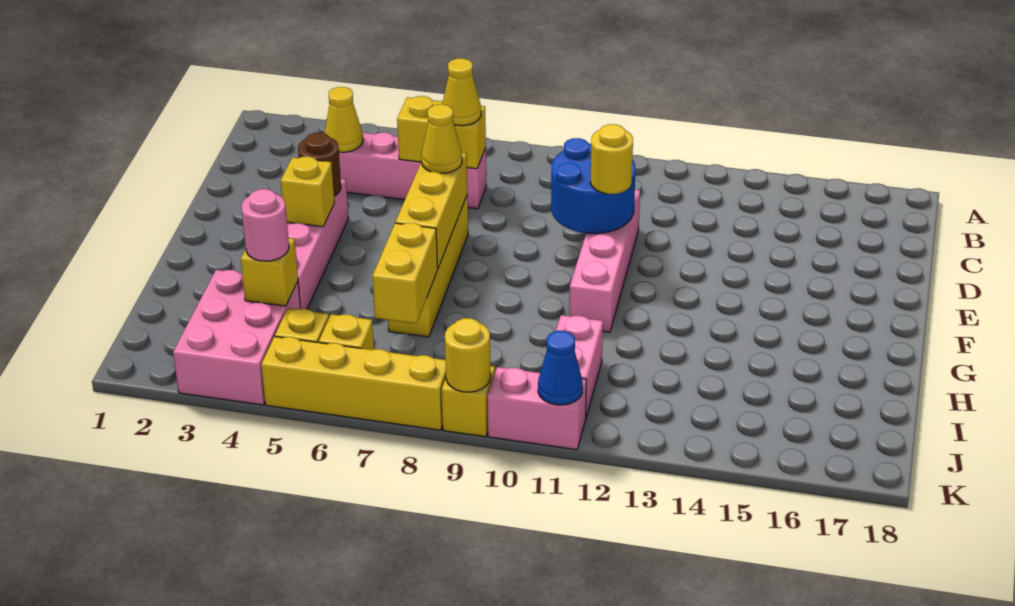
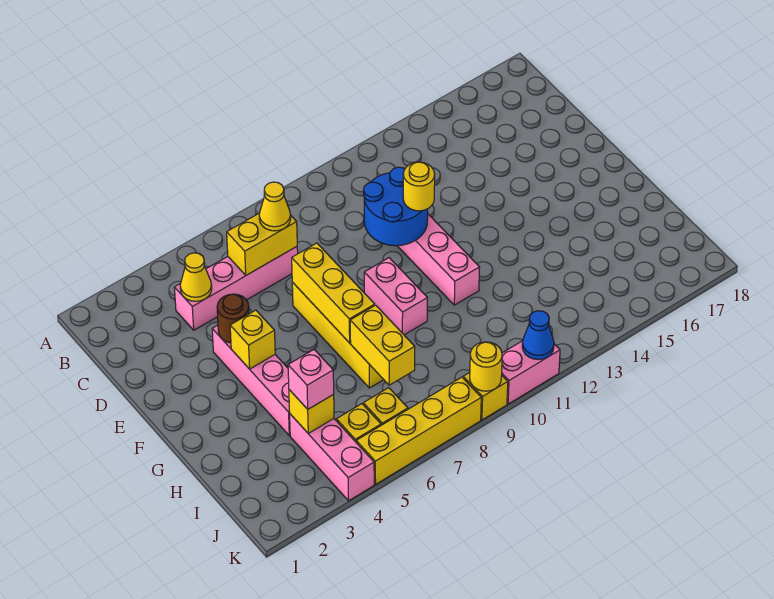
yellow cone E7 level 3 -> none
pink brick I3:K4 level 1 -> pink brick I4:K4 level 1
pink round brick I4 level 3 -> pink brick I4 level 3
pink brick I11:J11 level 1 -> pink brick F9:G9 level 1

